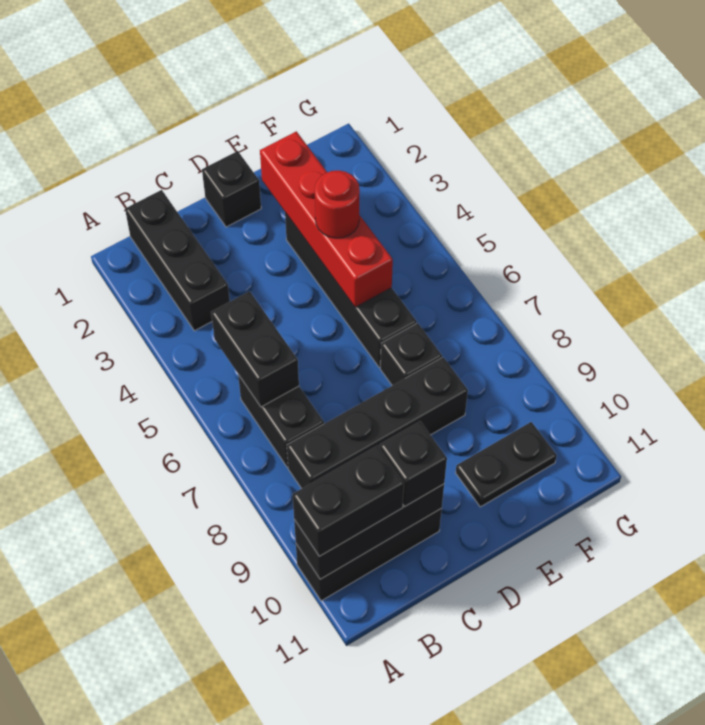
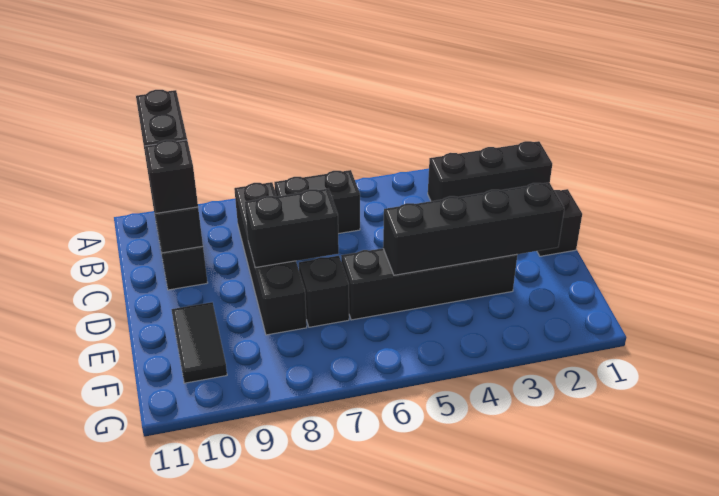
black brick B5:B6 level 2 -> black brick D7:D8 level 2
red brick E2:E5 level 2 -> black brick E2:E5 level 2
red round brick E4 level 3 -> none
black plate E10:F10 level 1 -> black tile E10:F10 level 1

